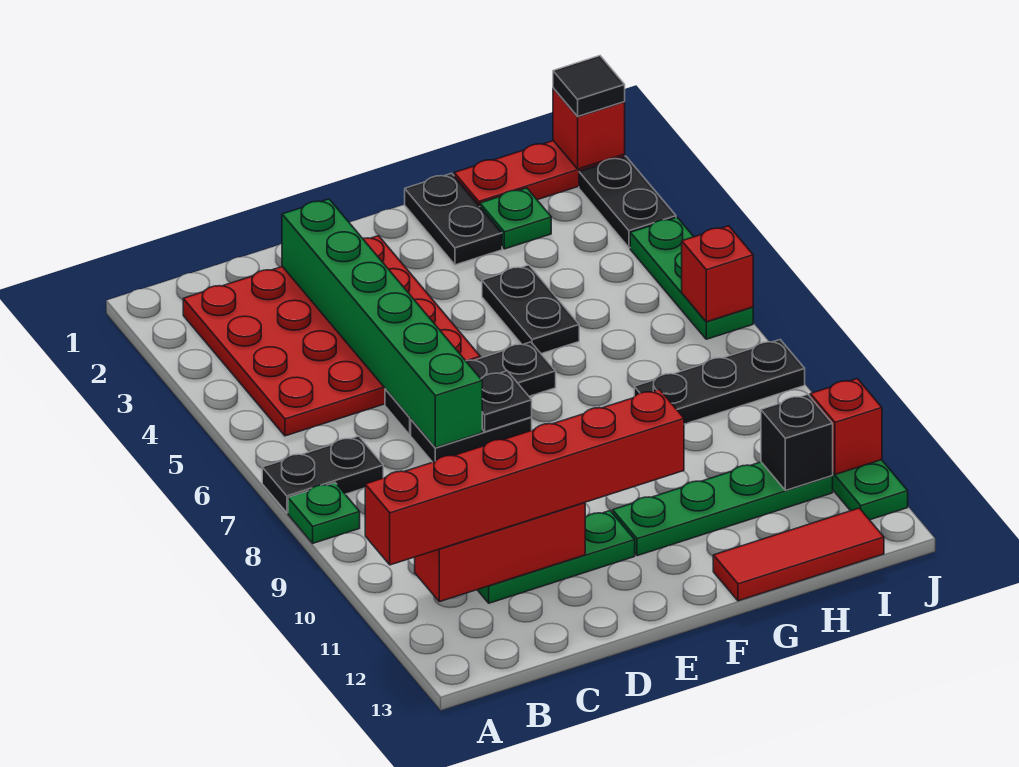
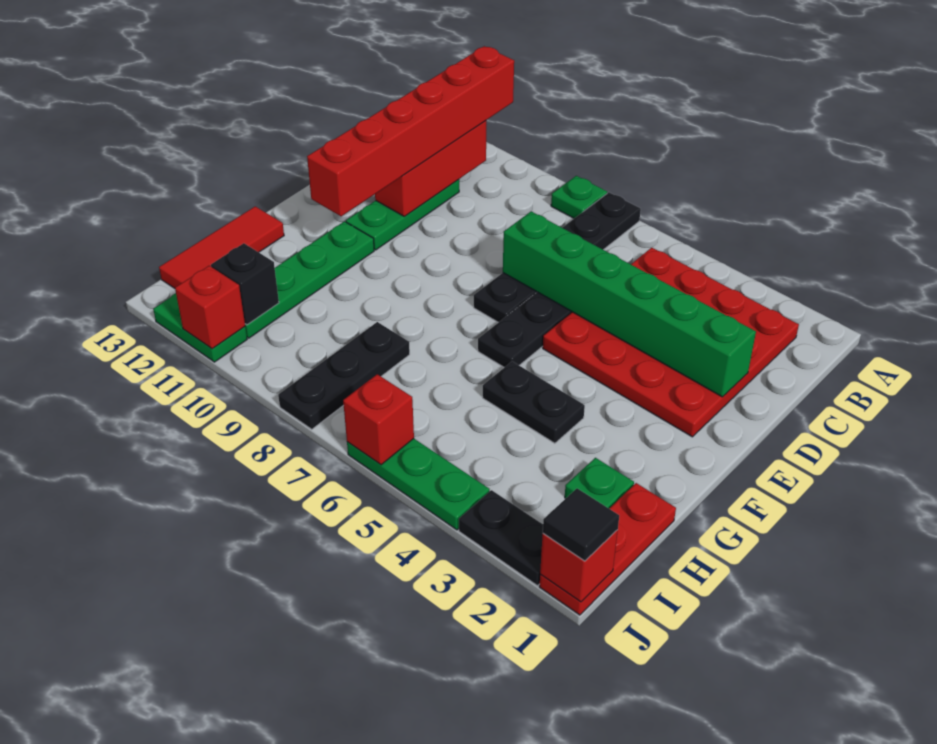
black plate E7 level 2 -> none
black plate G1:G2 level 1 -> none

